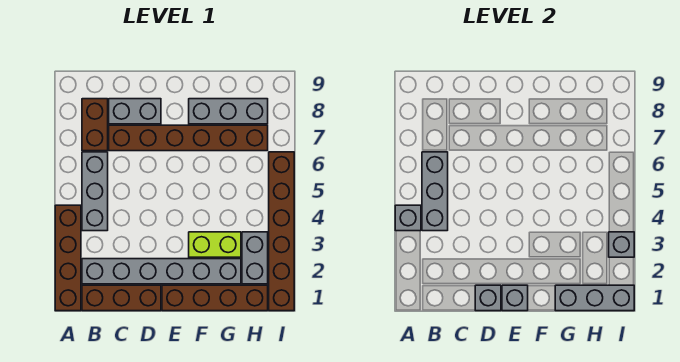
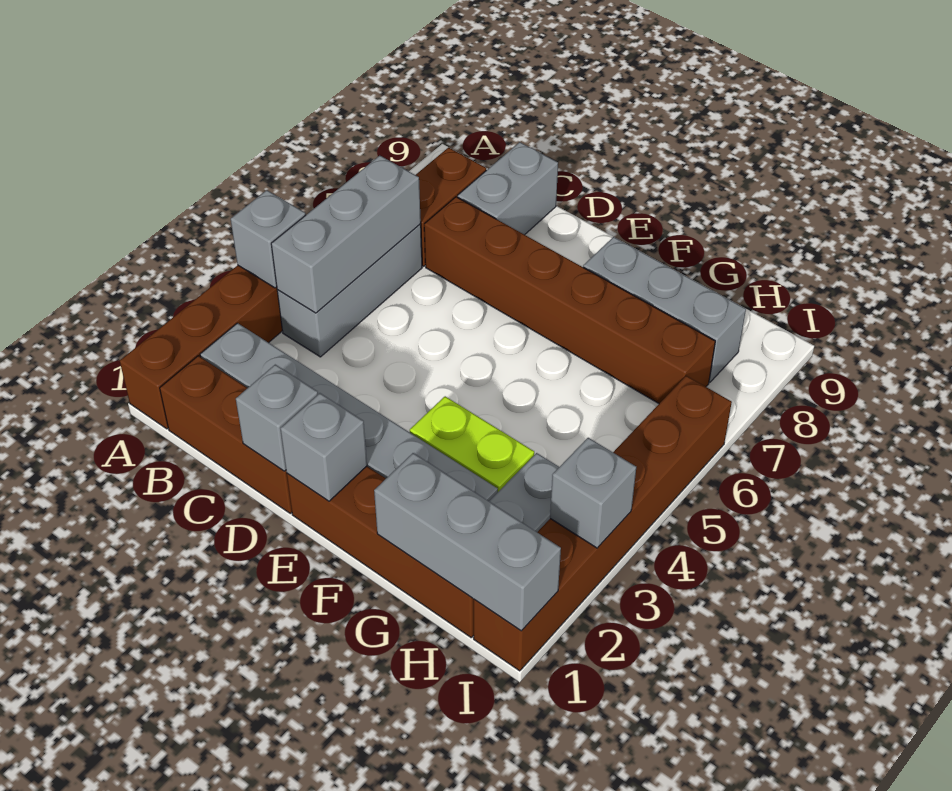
grey brick C8:D8 level 1 -> grey brick C8:C9 level 1

